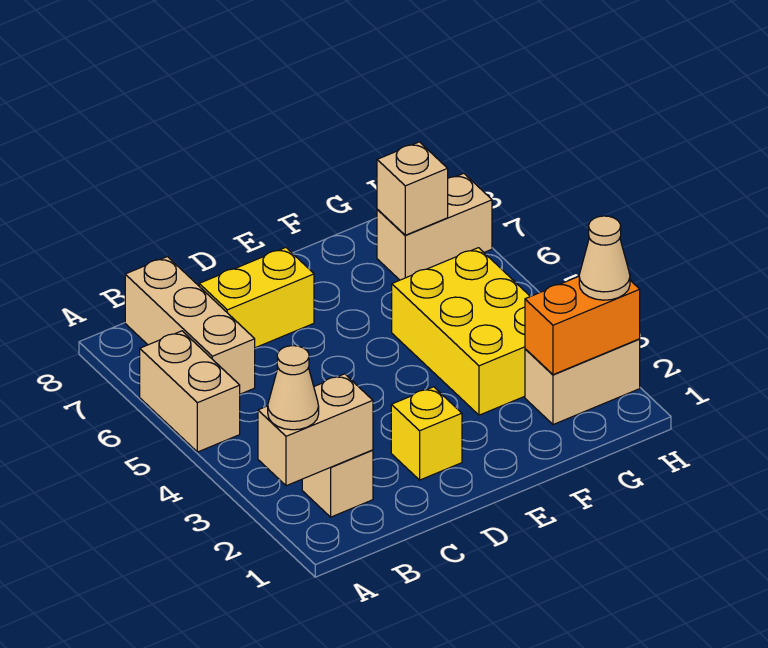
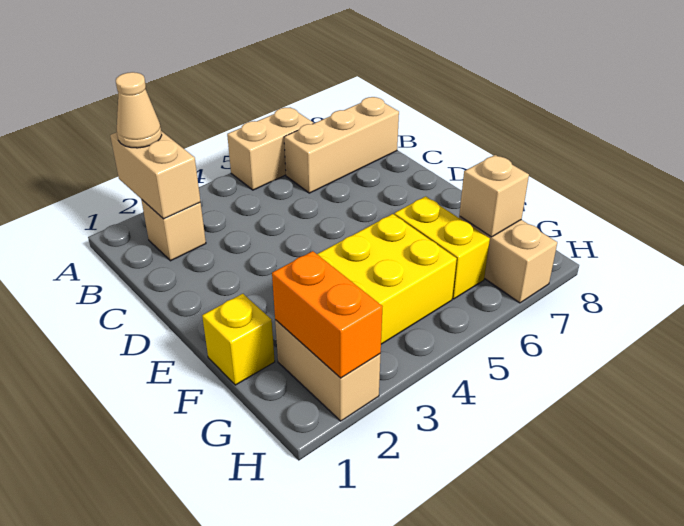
yellow brick C7:D7 level 1 -> yellow brick F6:G6 level 1
yellow brick D2 level 1 -> yellow brick F1 level 1
tan cone H2 level 3 -> none

